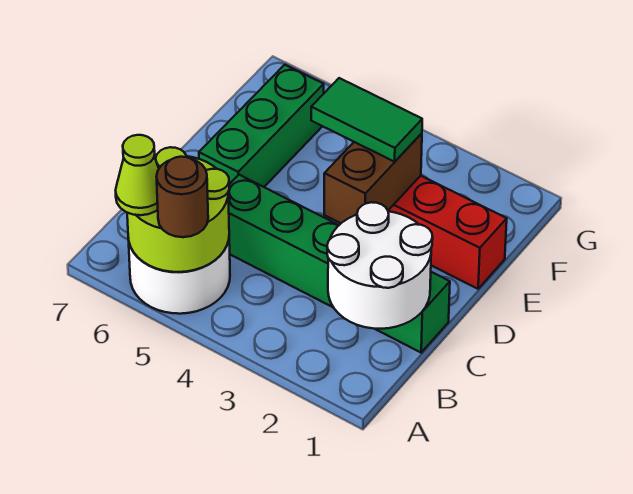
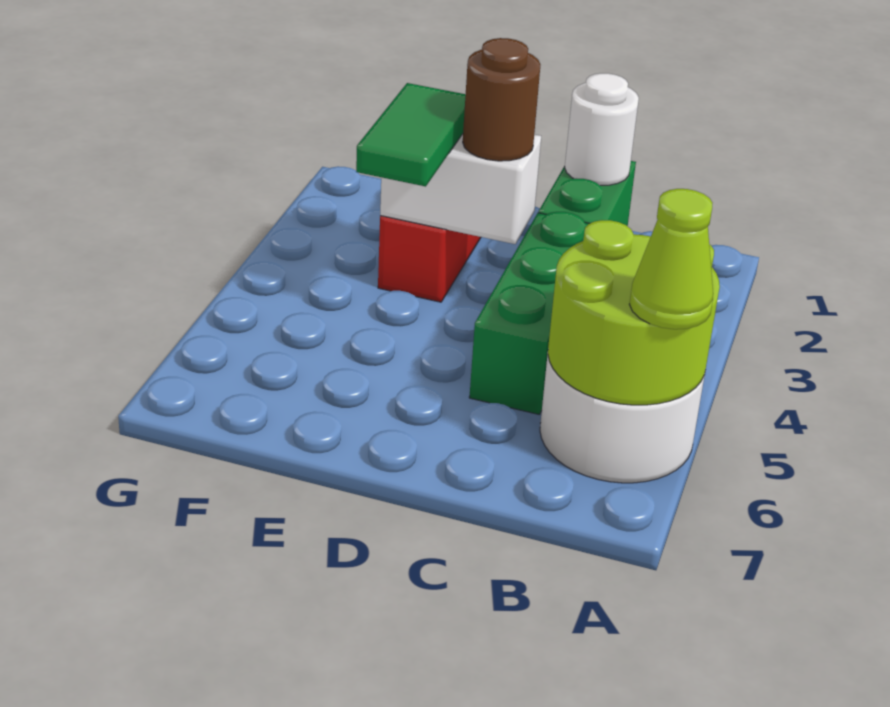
brown round brick A5 level 3 -> brown round brick D3 level 3
white round brick B1:C2 level 2 -> white round brick C1 level 2
brown brick D3:E3 level 2 -> white brick D3:E3 level 2
green brick D6:F6 level 1 -> none

